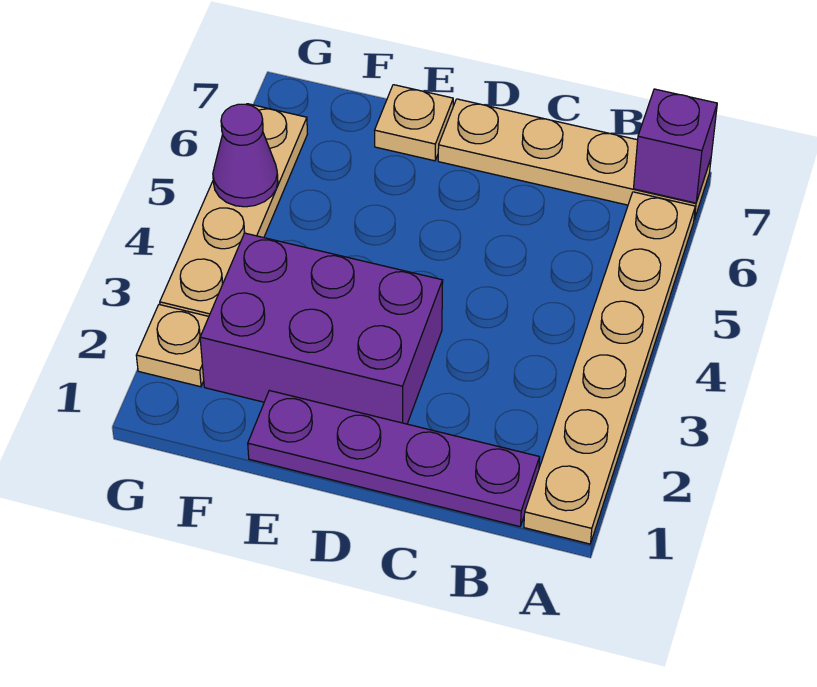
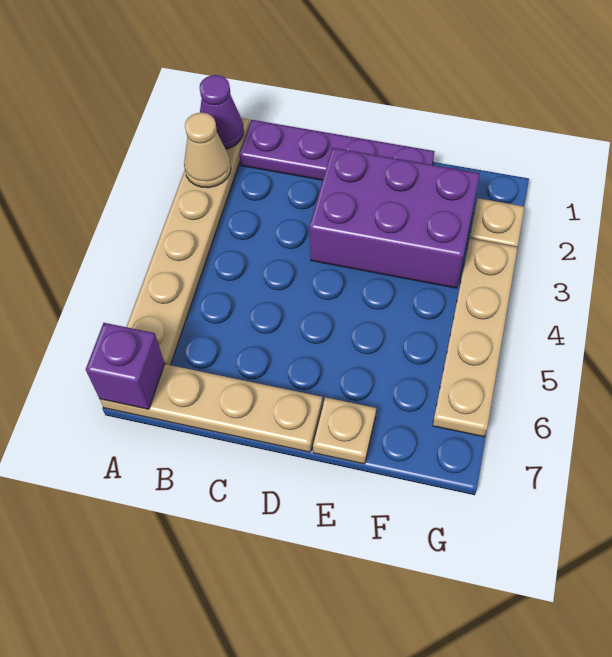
none -> tan cone A2 level 2
purple cone G5 level 2 -> purple cone A1 level 2

